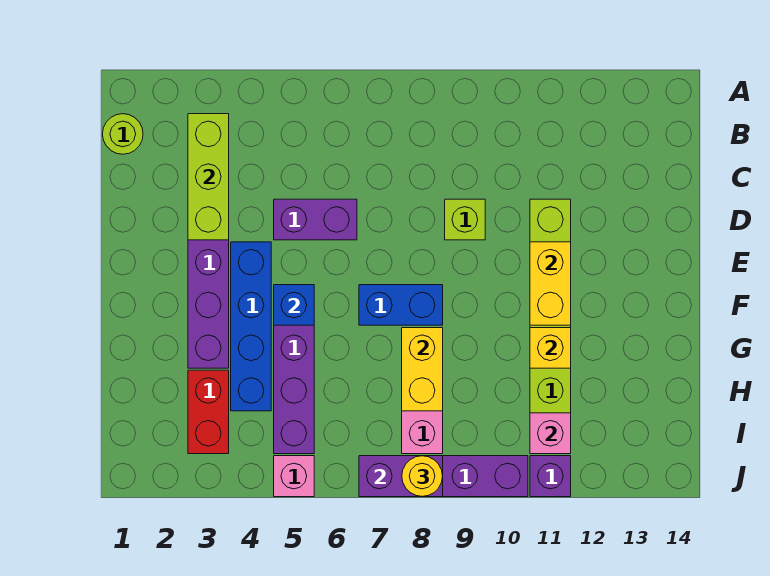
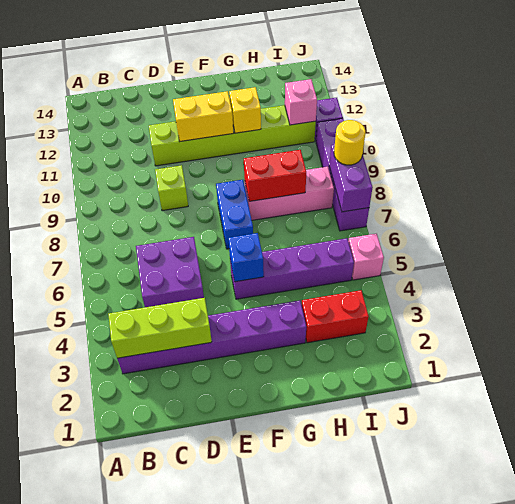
lime round brick B1 level 1 -> none
purple brick D5:D6 level 1 -> purple brick C5:D6 level 1
blue brick E4:H4 level 1 -> none
yellow brick G8:H8 level 2 -> red brick G8:H8 level 2

